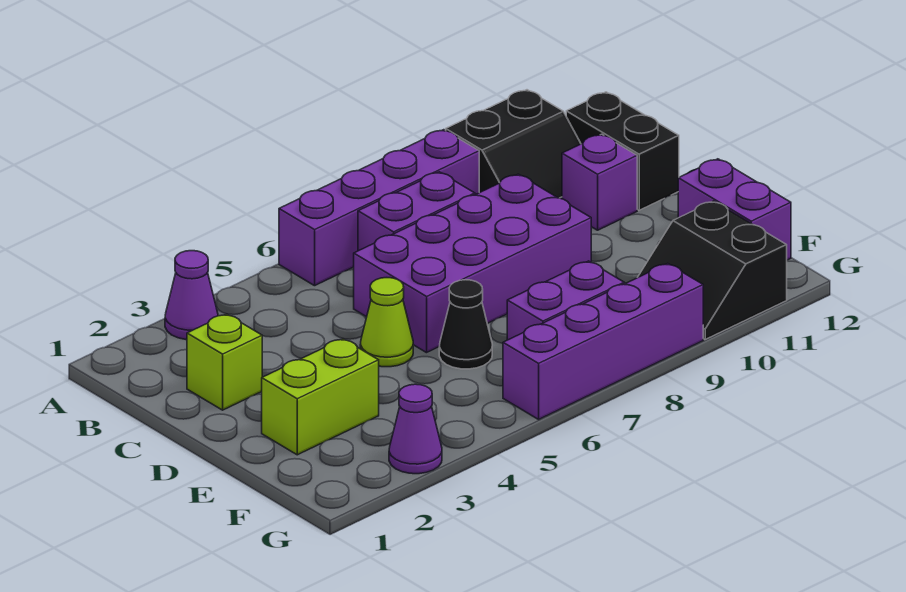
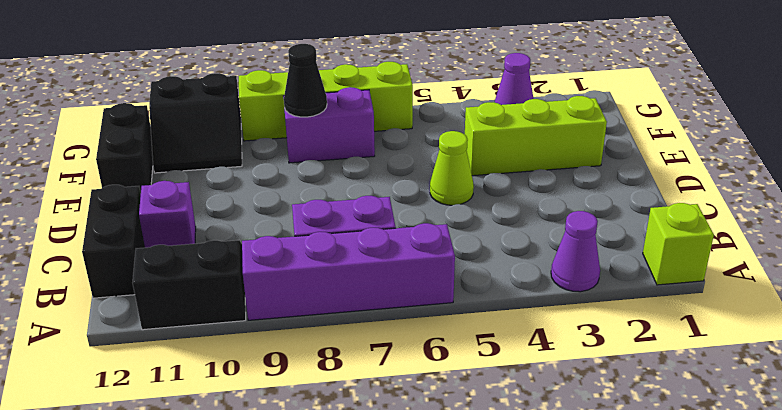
lime brick C2 level 1 -> lime brick A1 level 1
purple brick C6:D9 level 1 -> none
lime brick E2:E3 level 1 -> lime brick E2:E4 level 1
black cone E6 level 1 -> black cone F8 level 2
purple brick E12:F12 level 1 -> black brick E12:F12 level 1
black slope F10:G11 level 1 top 11 -> black slope F10:G11 level 1 top G
purple brick G6:G9 level 1 -> lime brick G6:G9 level 1

